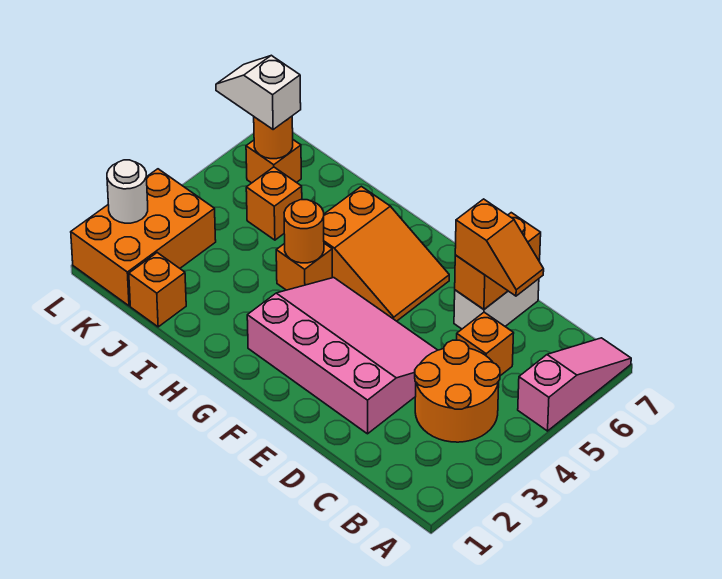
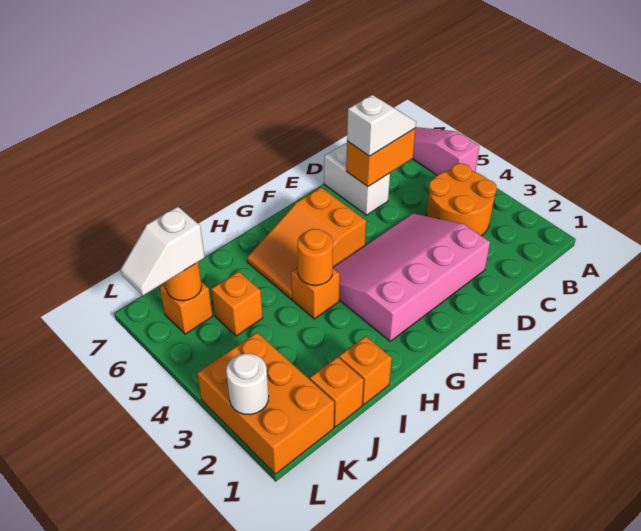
orange brick C5 level 1 -> orange brick I1 level 1
orange slope C6:D6 level 3 top D -> white slope C6:D6 level 3 top D
orange brick D6:D7 level 2 -> orange brick C6:D6 level 2
orange slope F5:H6 level 1 top H -> orange slope F5:H6 level 1 top F

